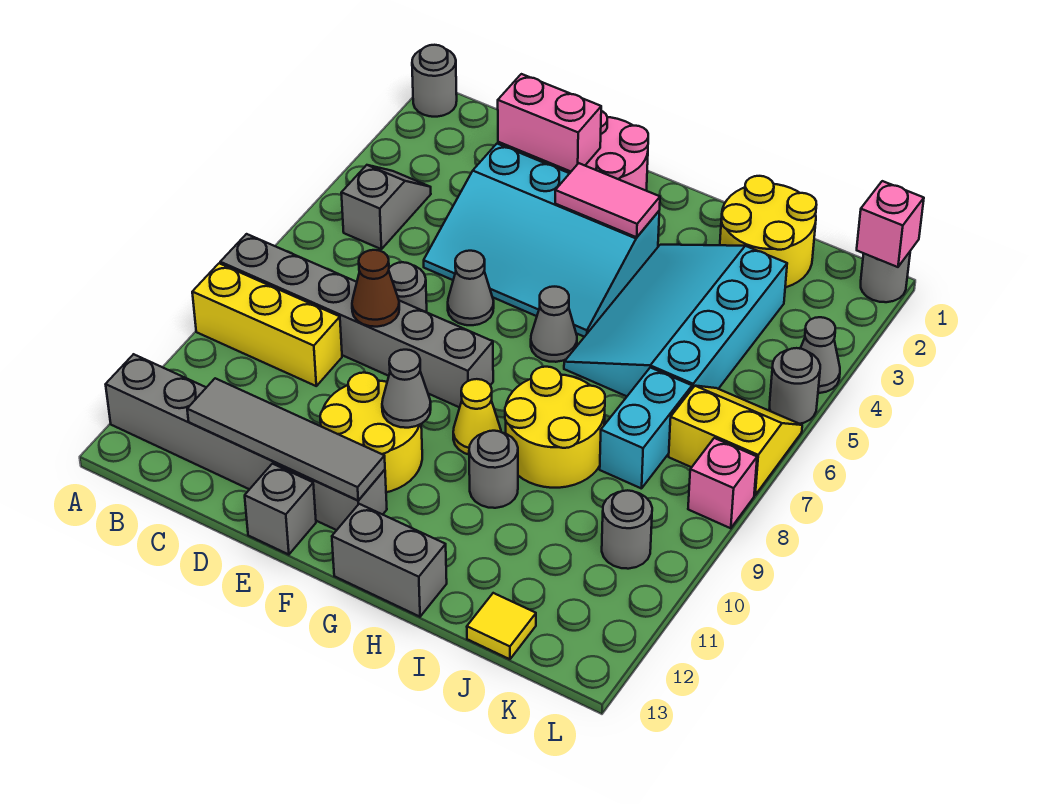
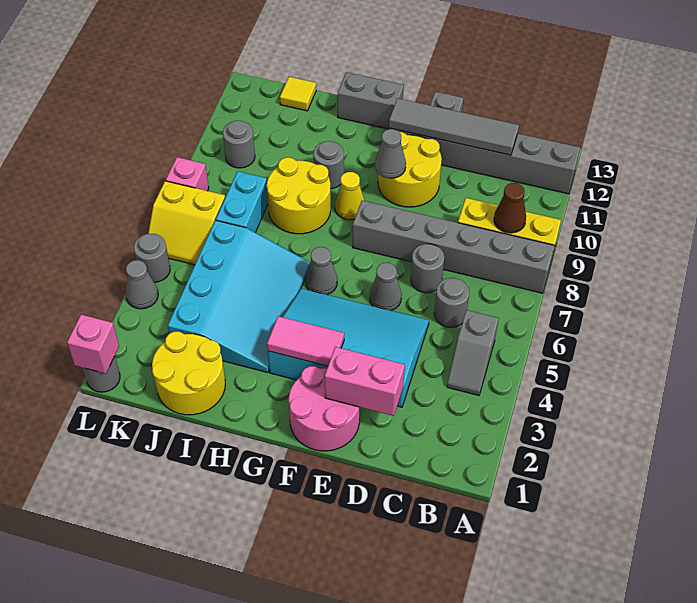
grey round brick A1 level 1 -> grey round brick C6 level 1
brown cone D8 level 2 -> brown cone B9 level 2

